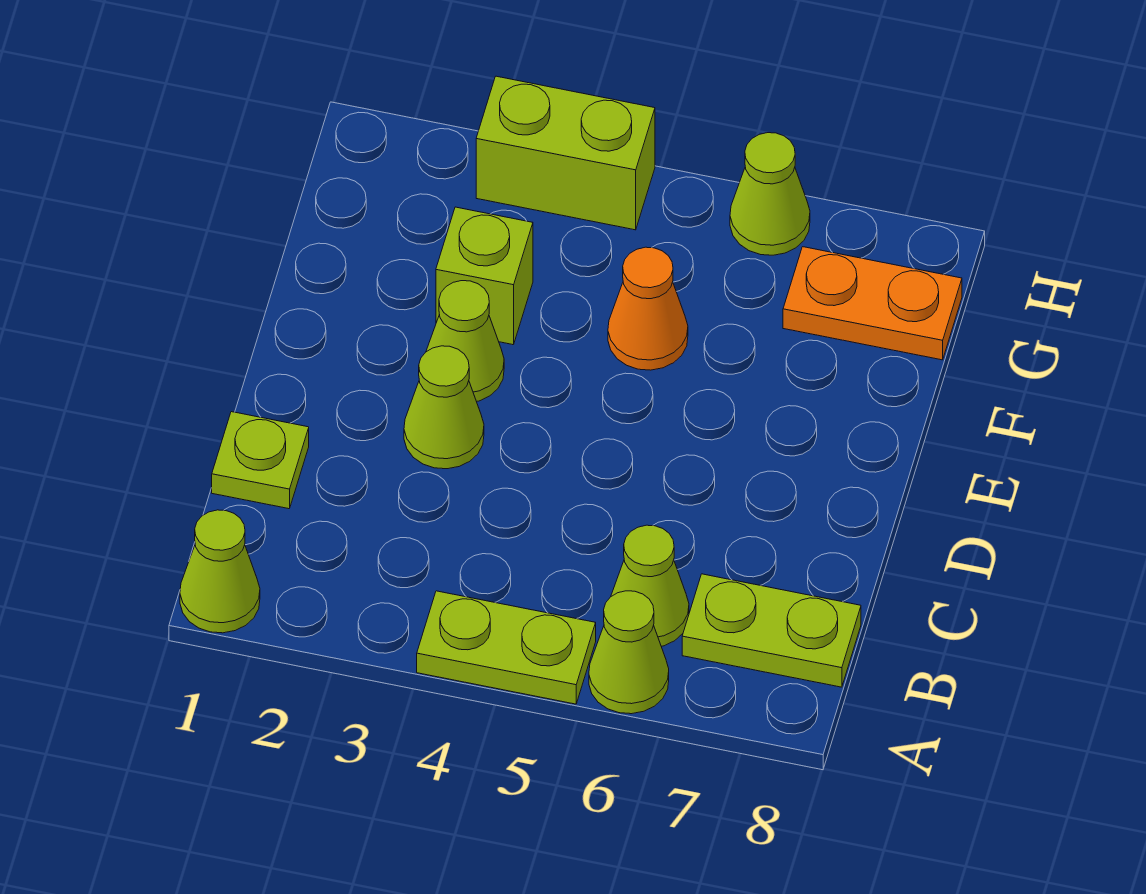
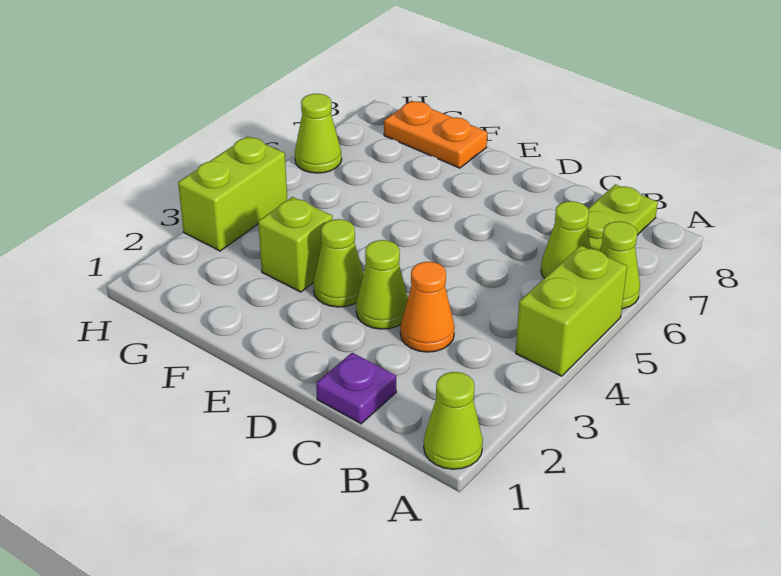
lime plate A4:A5 level 1 -> lime brick A4:A5 level 1
lime plate C1 level 1 -> purple plate C1 level 1
orange cone F5 level 1 -> orange cone C3 level 1
orange plate G7:G8 level 1 -> orange plate F8:G8 level 1

